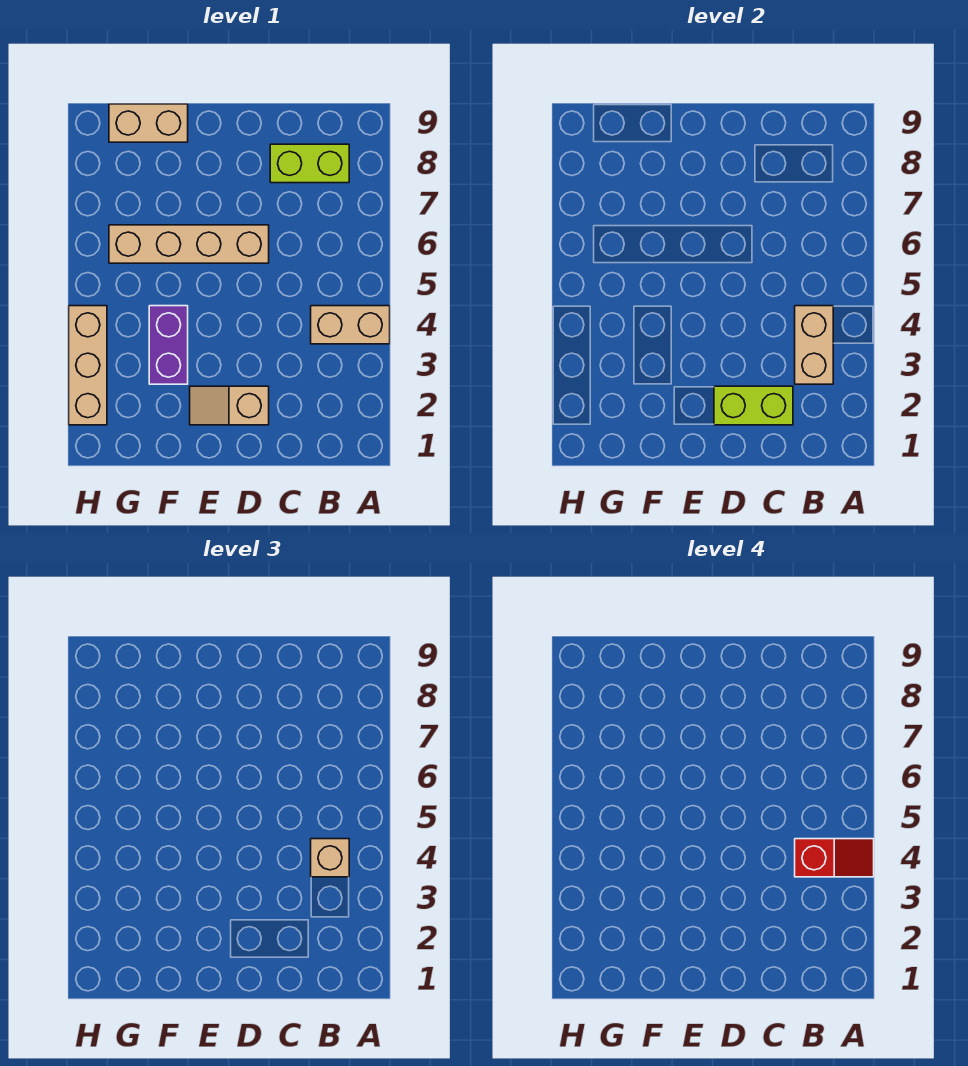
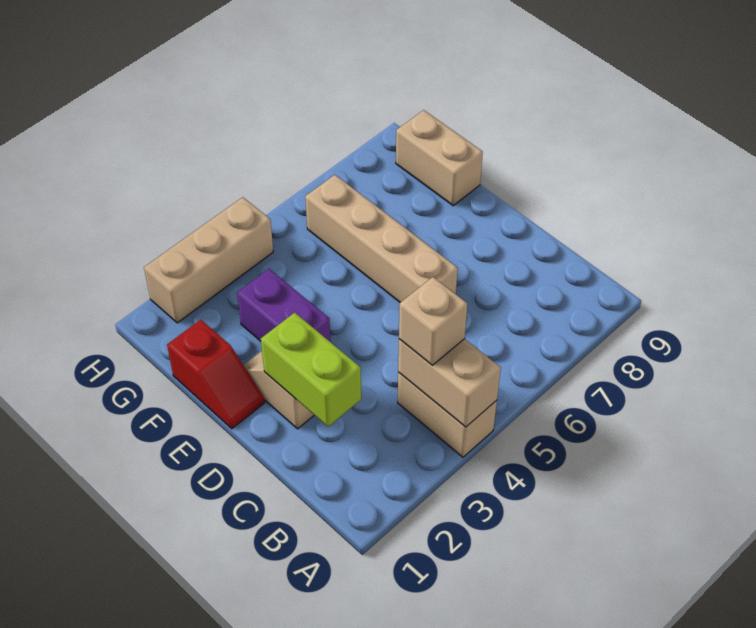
red slope A4:B4 level 4 top B -> red slope E1:F1 level 1 top F
tan brick B3:B4 level 2 -> tan brick A4:B4 level 2
lime brick B8:C8 level 1 -> none
purple brick F3:F4 level 1 -> purple brick E3:F3 level 1

